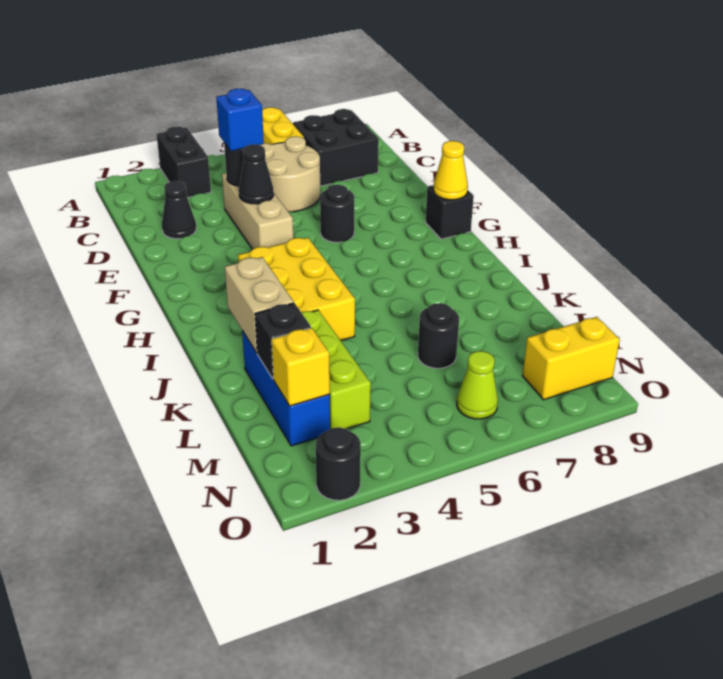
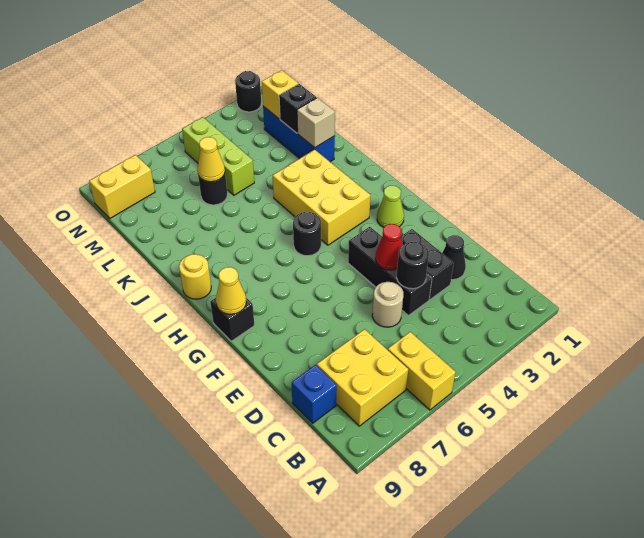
black brick A3:B3 level 1 -> black brick D3:E3 level 1
black brick B7:C8 level 1 -> yellow brick B7:C8 level 1
tan round brick C5:D6 level 1 -> tan round brick D5 level 1
tan brick D4:F4 level 1 -> black brick D4:F4 level 1
blue brick D4 level 3 -> blue brick C9 level 1
black cone E4 level 2 -> red cone E4 level 2
black round brick F6 level 1 -> black round brick H5 level 1
none -> yellow round brick I9 level 1
tan brick J2:K2 level 2 -> tan brick K2 level 2
lime brick K3:M3 level 1 -> lime brick L5:N5 level 1
none -> yellow cone L6 level 2
lime cone N6 level 1 -> lime cone G2 level 1

